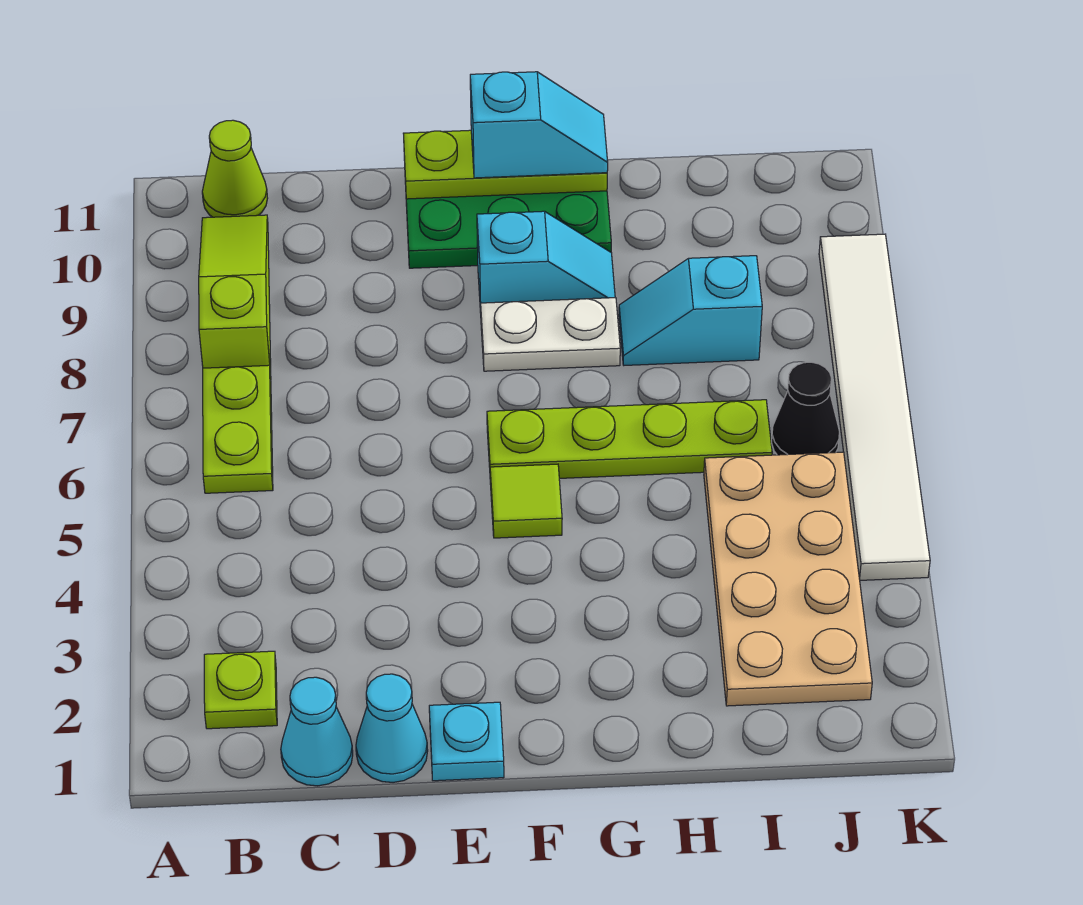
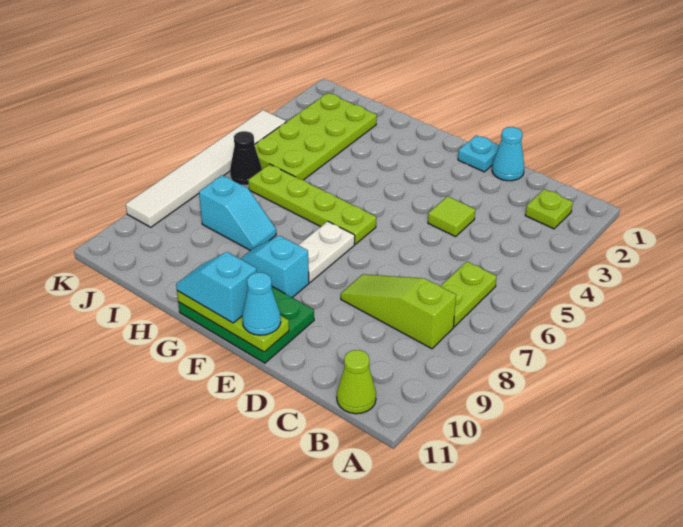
lime slope B8:B10 level 1 top 8 -> lime slope B8:D8 level 1 top B
cyan cone C1 level 1 -> cyan cone E11 level 3
lime tile F5 level 1 -> lime tile D4 level 1
white plate F8:G8 level 1 -> white plate F7:F8 level 1
tan plate I2:J5 level 1 -> lime plate I2:J5 level 1

